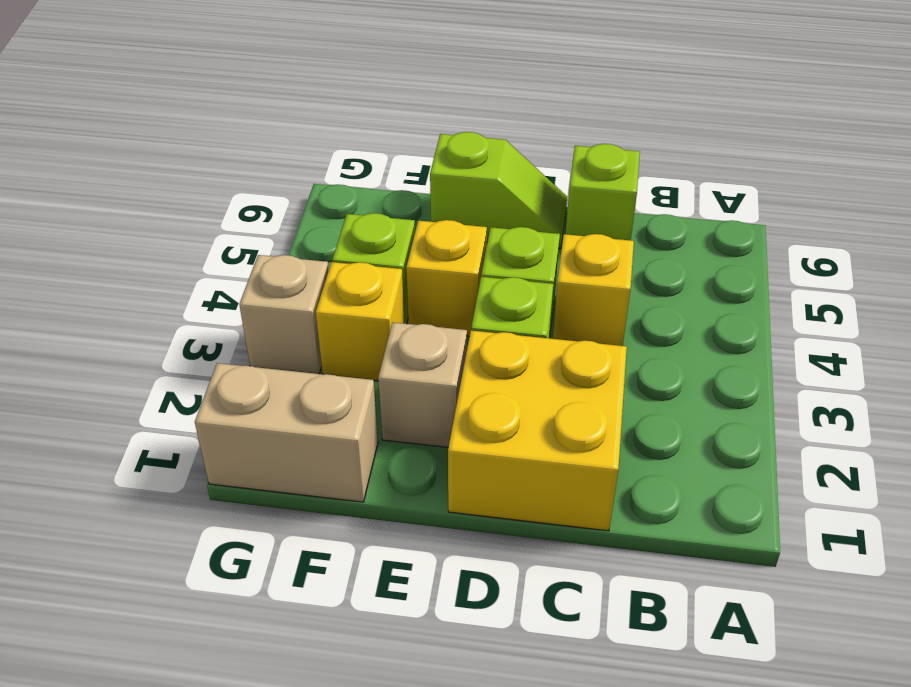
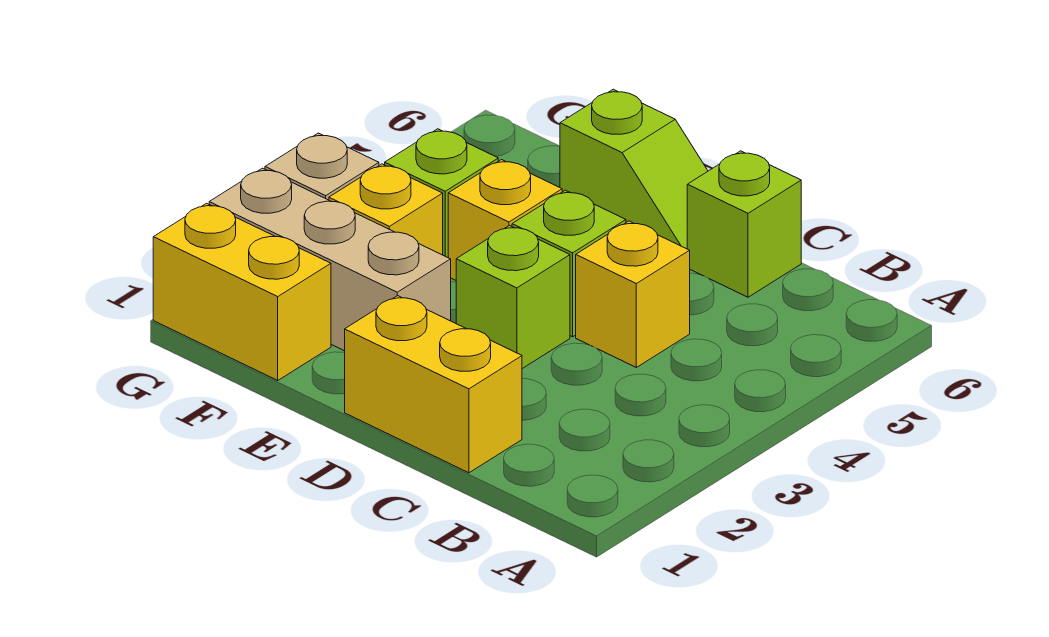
yellow brick C1:D2 level 1 -> yellow brick C1:D1 level 1
tan brick E2 level 1 -> tan brick E2:G2 level 1
tan brick F1:G1 level 1 -> yellow brick F1:G1 level 1

